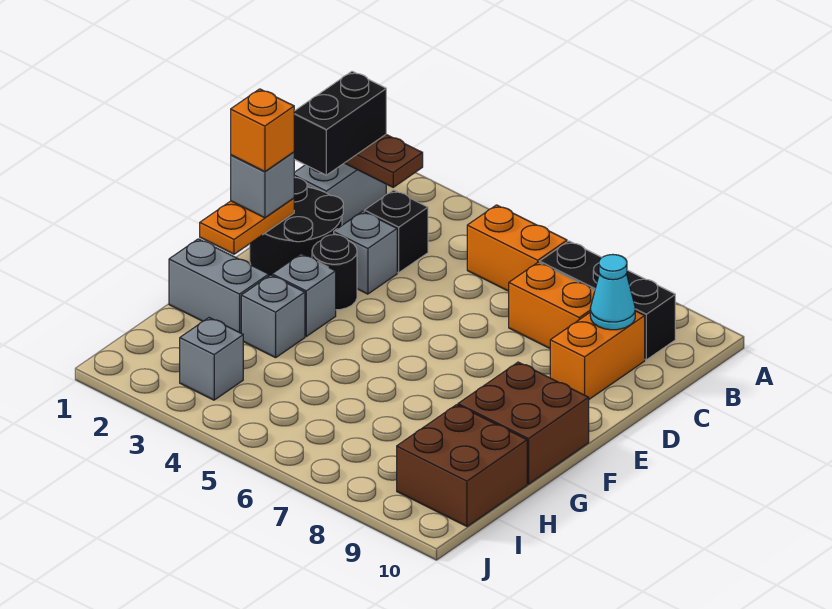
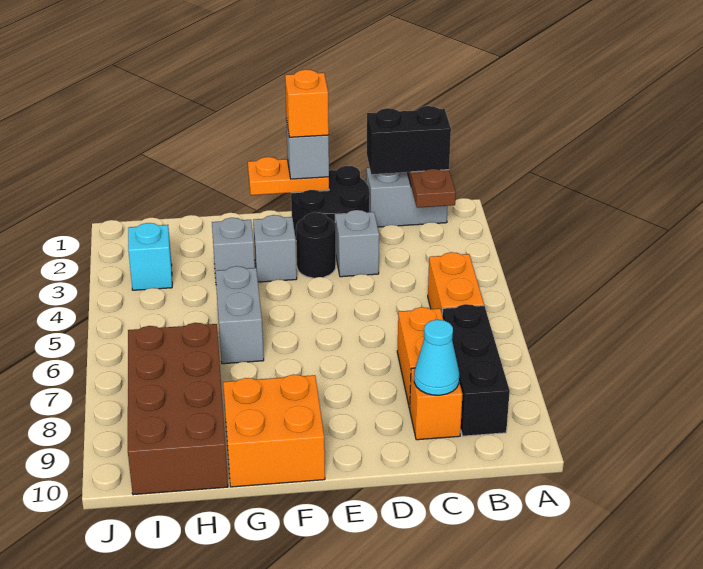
black brick C3 level 1 -> none
orange brick C9:D9 level 1 -> orange brick C9 level 1
brown brick F9:G10 level 1 -> orange brick F9:G10 level 1
grey brick G1:G2 level 1 -> grey brick G5:G6 level 1
brown brick H9:I10 level 1 -> brown brick H7:I10 level 1
grey brick I3 level 1 -> cyan brick I3 level 1

